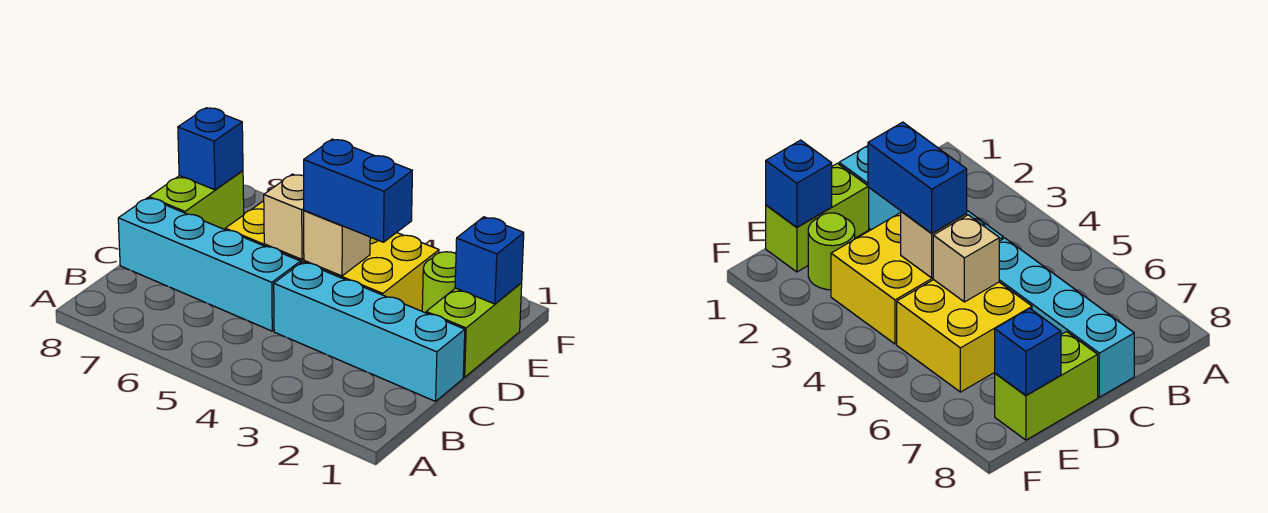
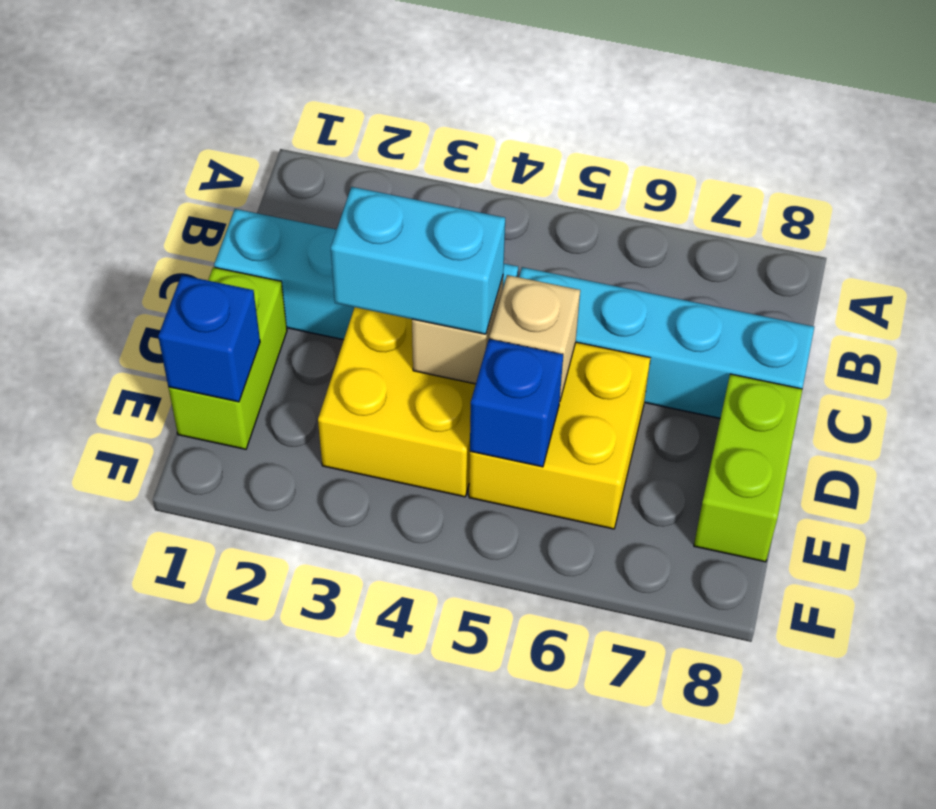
blue brick D3:D4 level 3 -> cyan brick D3:D4 level 3
lime round brick E2 level 1 -> none
blue brick E8 level 2 -> blue brick E5 level 2

